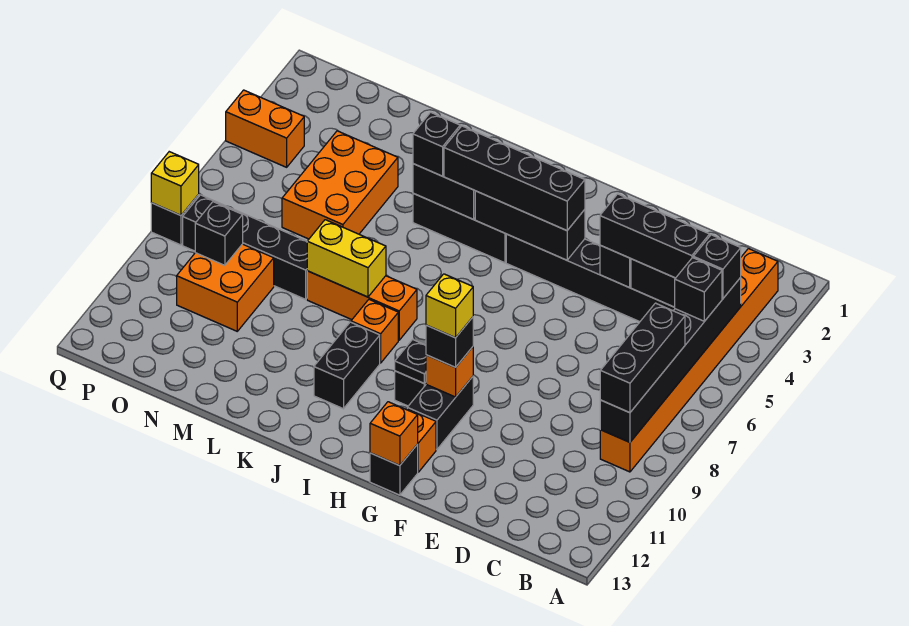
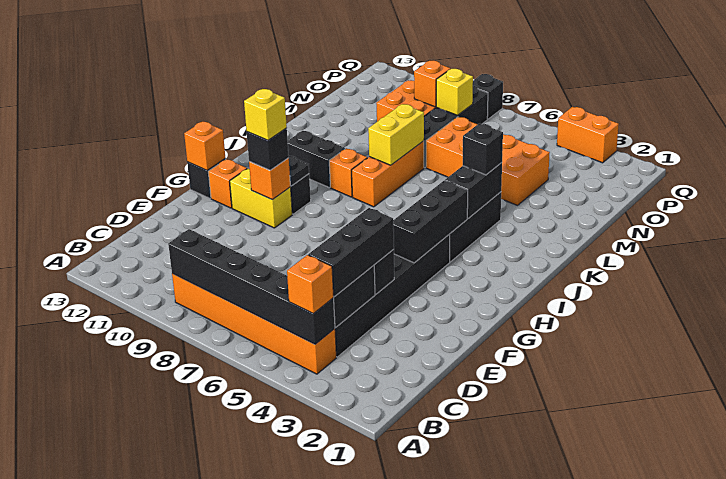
orange brick B2:B9 level 1 -> orange brick B4:B9 level 1
black brick B4 level 3 -> orange brick B4 level 3
black brick B5 level 3 -> none
black brick B7:B9 level 3 -> none
black brick G4:J4 level 3 -> none
black brick G10:G11 level 1 -> yellow brick G10:G11 level 1
orange brick M4:N6 level 1 -> orange brick M4:N7 level 1
black brick O9 level 2 -> orange brick O9 level 2
orange brick P4:Q4 level 1 -> orange brick Q3:Q4 level 1
yellow brick Q8 level 2 -> yellow brick O8 level 2

